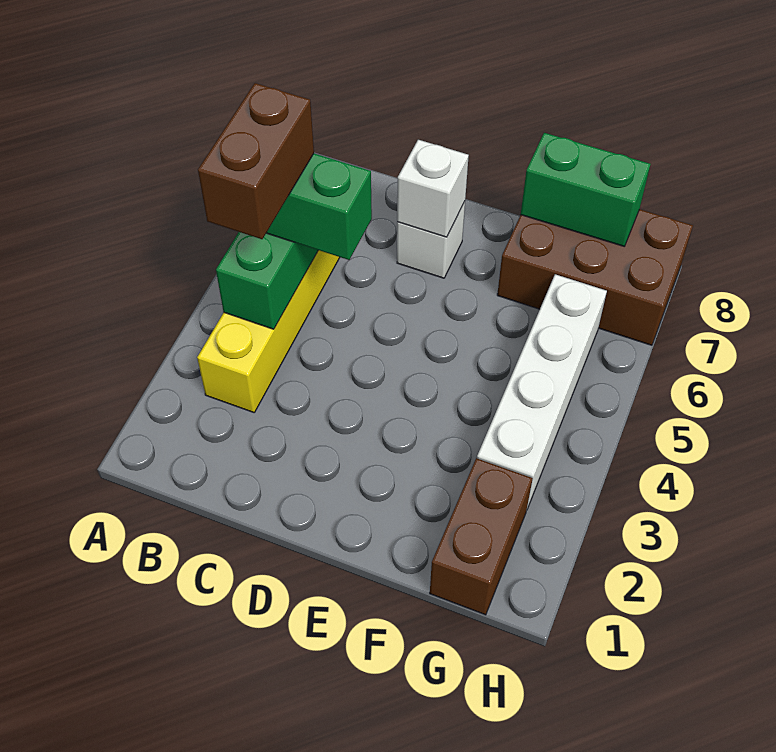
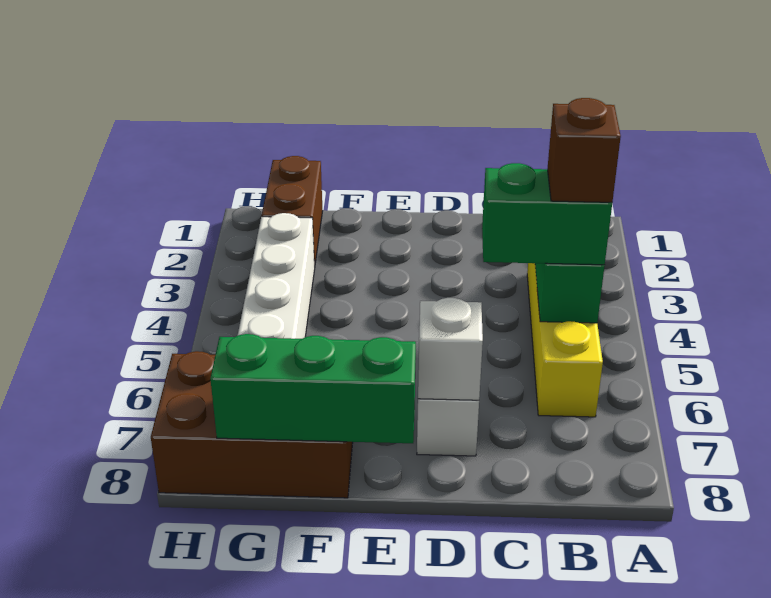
brown brick B4:B5 level 4 -> brown brick B5 level 4
green brick F8:G8 level 2 -> green brick E8:G8 level 2

